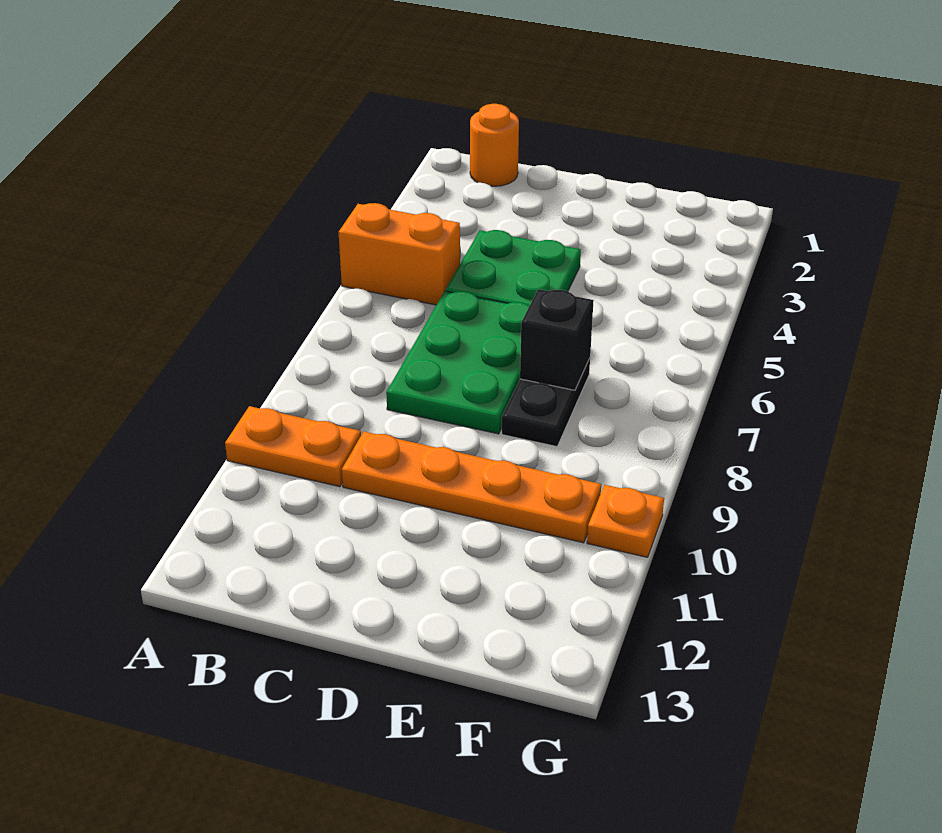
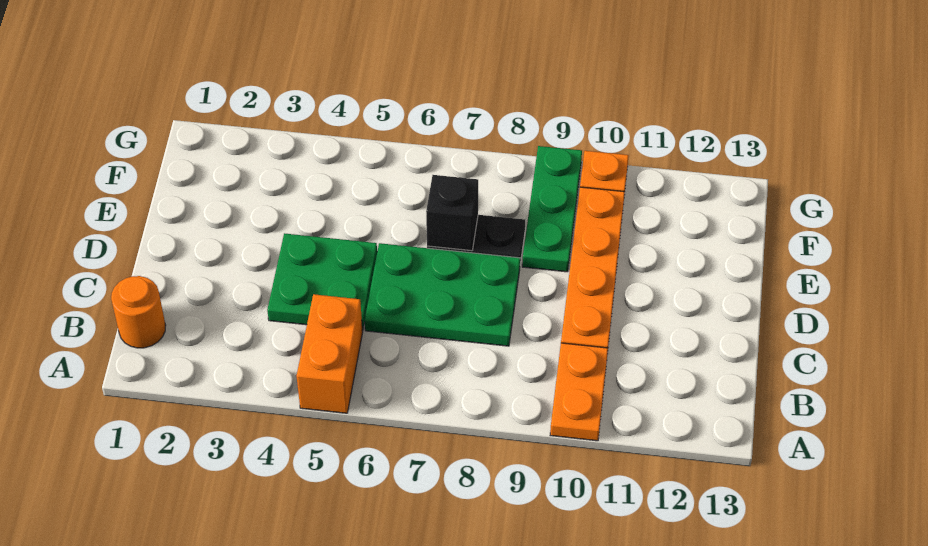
none -> green plate E9:G9 level 1

